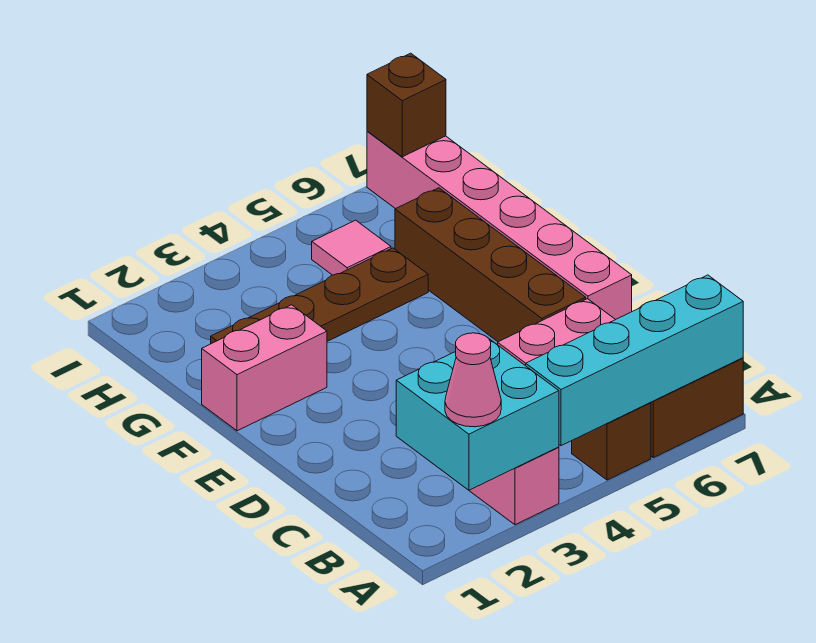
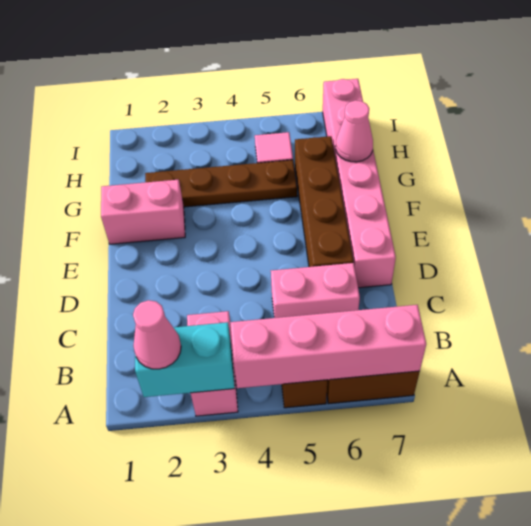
cyan brick A2:B3 level 2 -> cyan brick A2:A3 level 2
cyan brick A4:A7 level 2 -> pink brick A4:A7 level 2
none -> pink cone G7 level 2
brown brick I7 level 2 -> none

